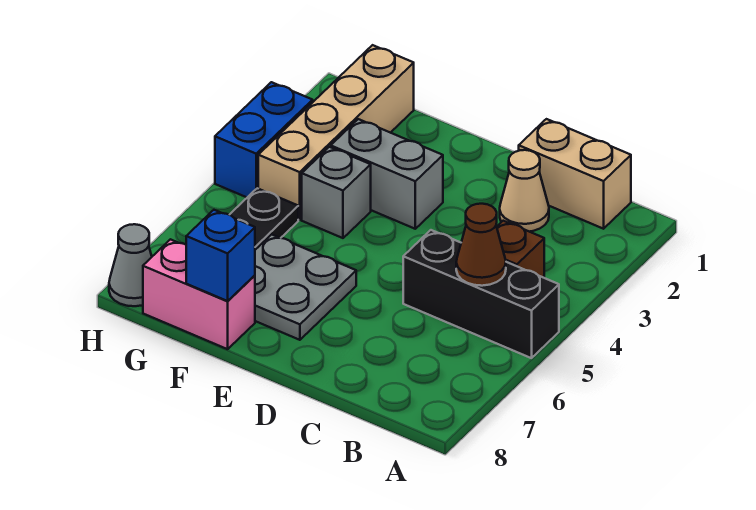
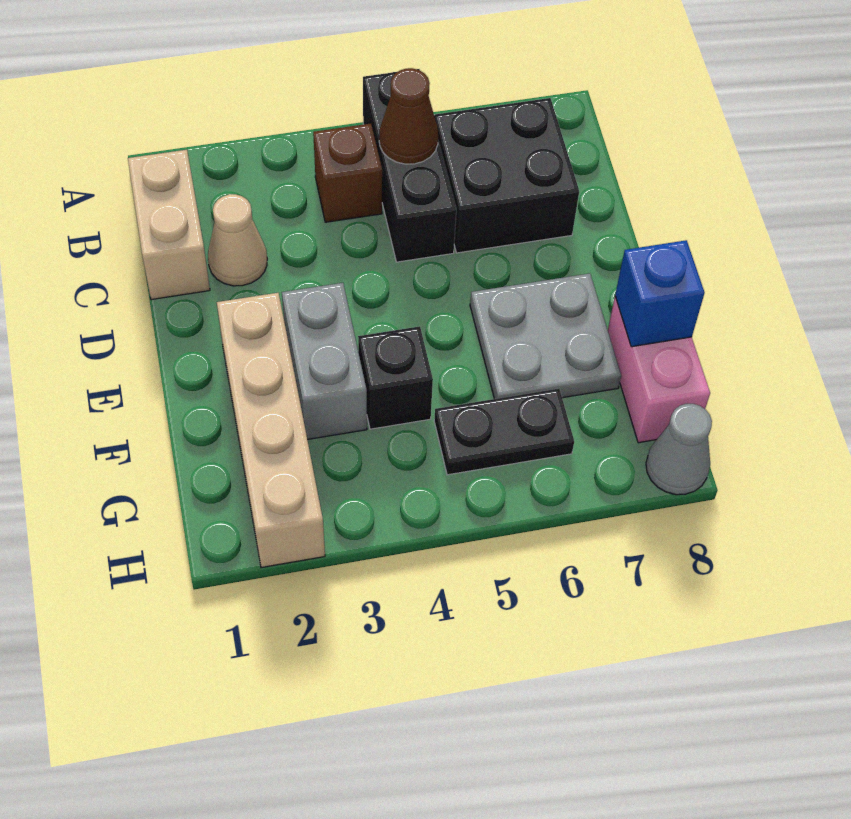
none -> black brick B6:C7 level 1
grey brick F4 level 1 -> black brick F4 level 1
tan brick G1:G4 level 1 -> tan brick E2:H2 level 1
blue brick H3:H4 level 1 -> none

